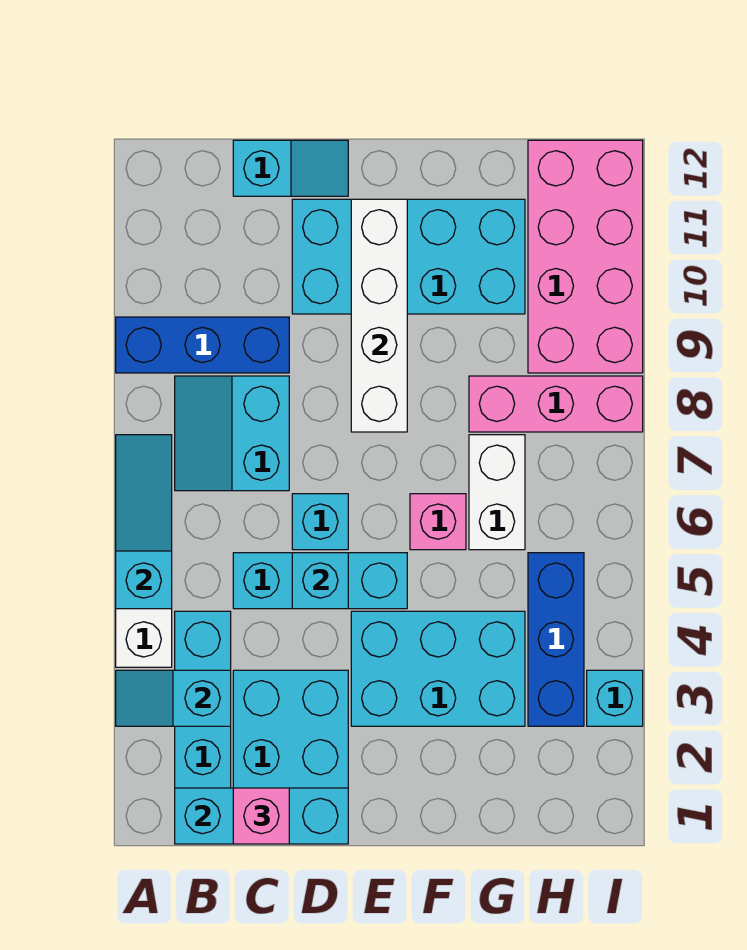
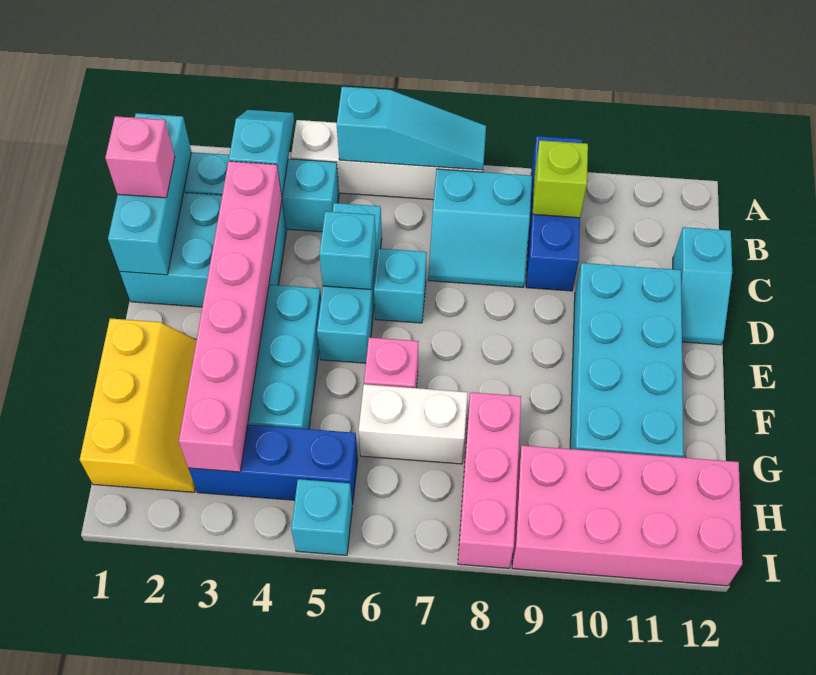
cyan slope B7:C8 level 1 top C -> cyan slope B7:C8 level 1 top B
none -> lime brick B9 level 2
none -> pink brick C3:H3 level 2
white brick E8:E11 level 2 -> none
none -> yellow slope F1:H2 level 1 top 1
cyan brick I3 level 1 -> cyan brick I5 level 1

